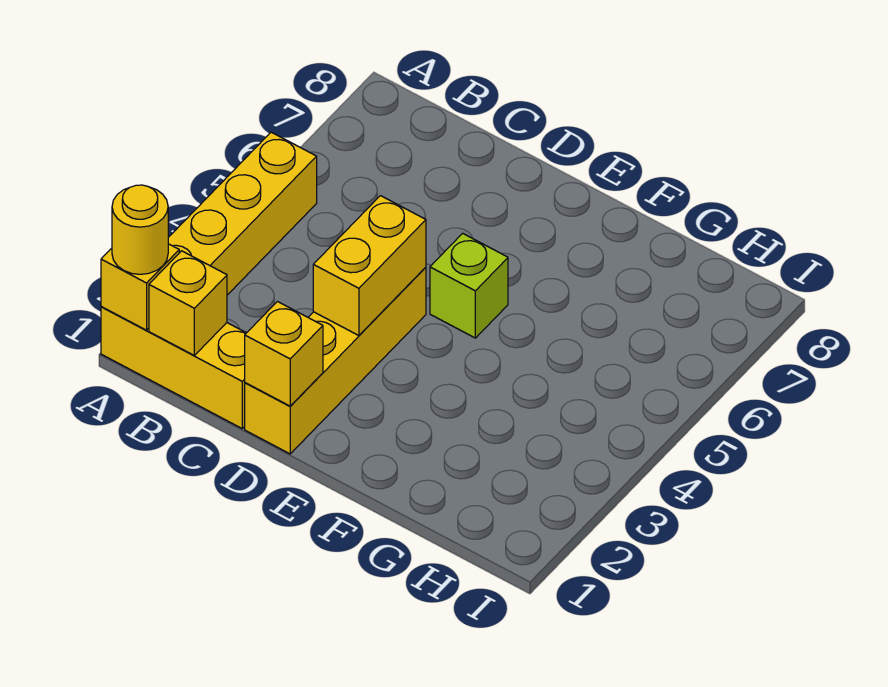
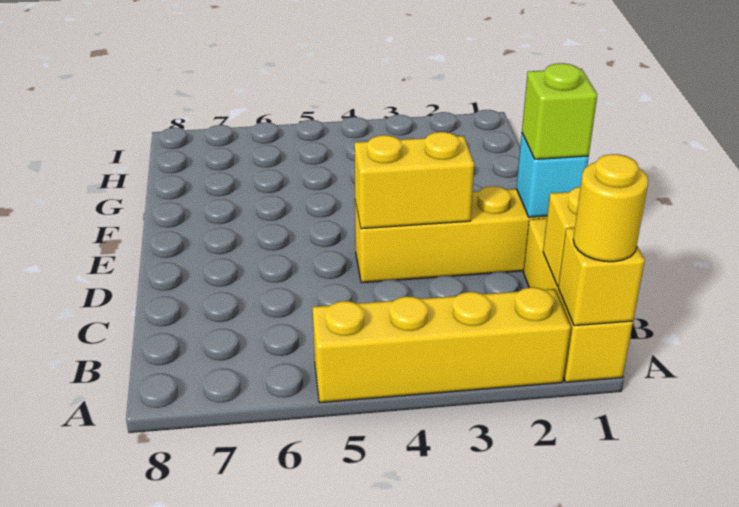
yellow brick D1 level 2 -> cyan brick D1 level 2
lime brick E5 level 1 -> lime brick D1 level 3

